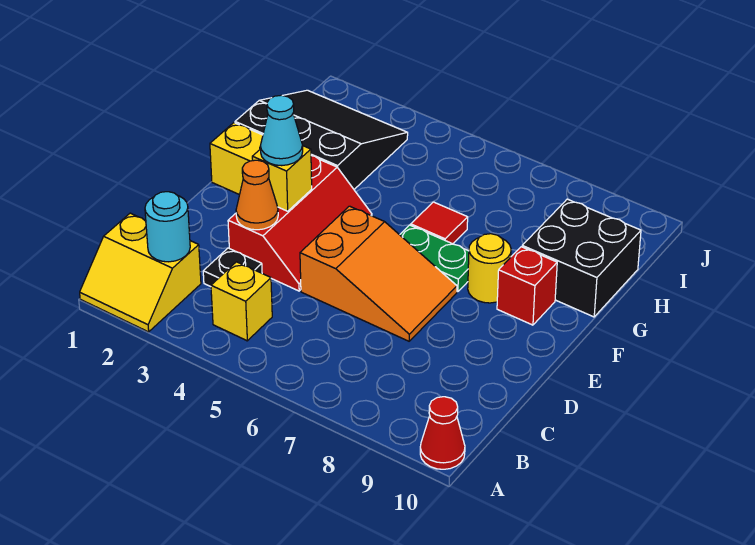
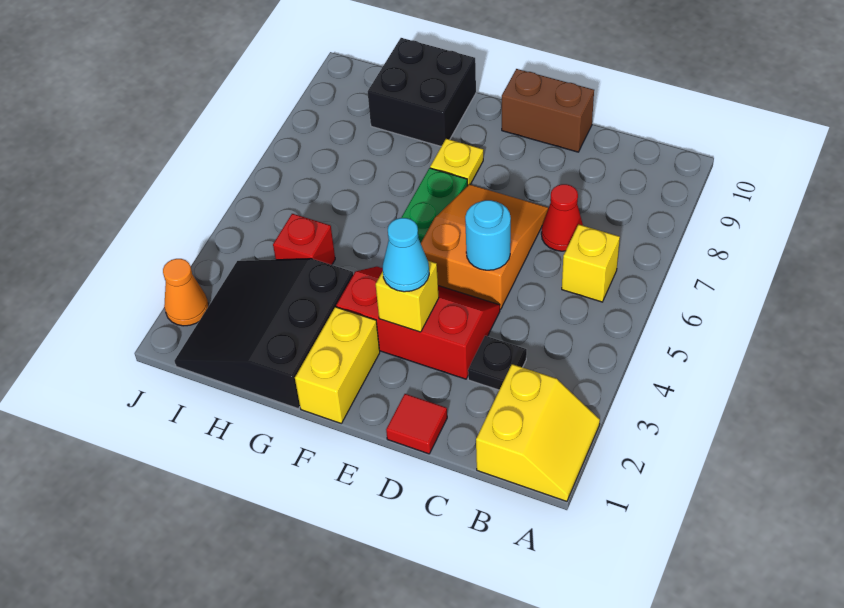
red cone A10 level 1 -> red cone C7 level 1
cyan round brick B2 level 2 -> cyan round brick D5 level 2
yellow brick B4 level 1 -> yellow brick B6 level 1
orange cone D3 level 2 -> orange cone J2 level 1
none -> brown brick D10:E10 level 1
yellow round brick F8 level 1 -> yellow plate F8 level 1
red brick F9 level 1 -> red brick H4 level 1
red tile G6 level 1 -> red tile D1 level 1

